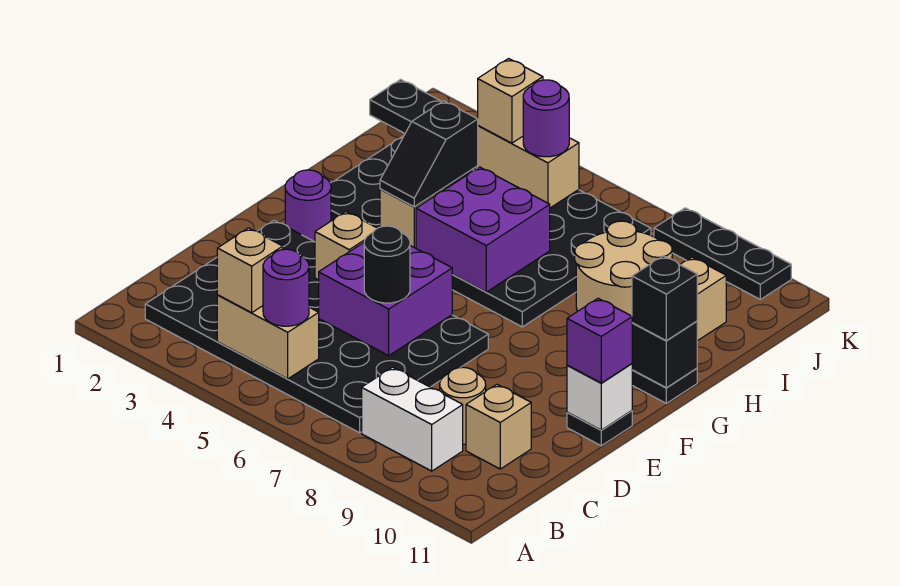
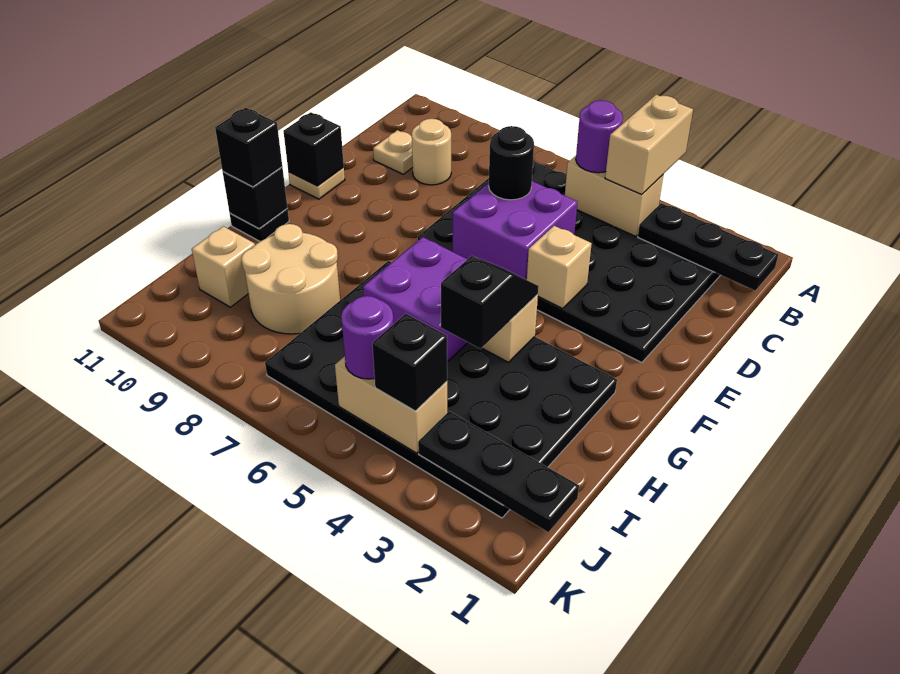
tan brick B4 level 3 -> tan brick A4:B4 level 3
white brick B8:B9 level 1 -> none
tan brick C10 level 1 -> tan plate C10 level 1
black plate E11 level 1 -> tan plate E11 level 1
white brick E11 level 2 -> black brick E11 level 2
purple brick E11 level 3 -> none
purple round brick F2 level 1 -> none
tan brick J4 level 3 -> black brick J4 level 3
black plate K8:K10 level 1 -> black plate B1:B3 level 2

